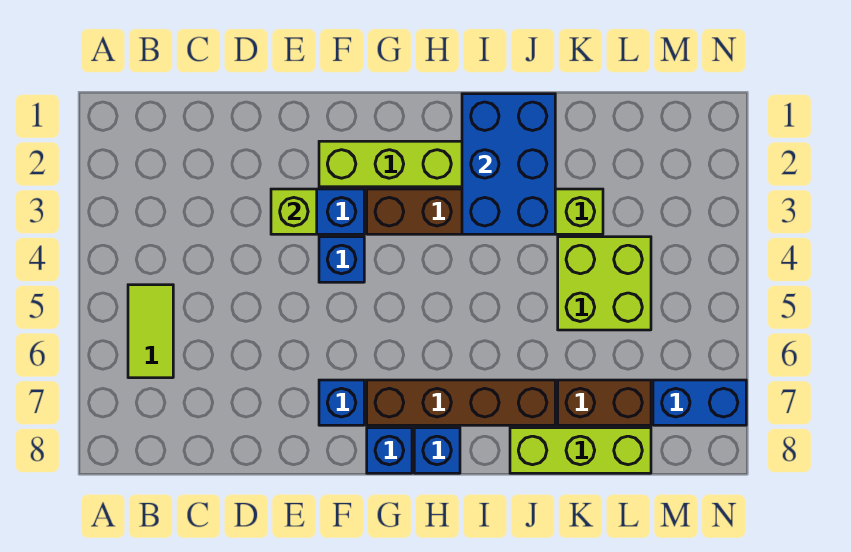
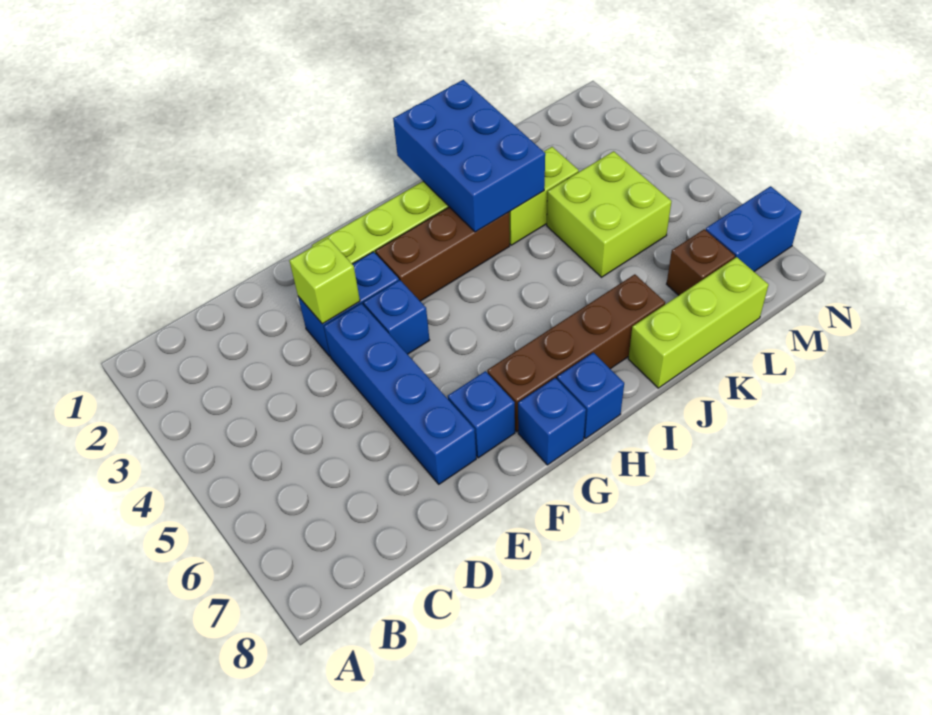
lime tile B5:B6 level 1 -> none
none -> blue brick E4:E7 level 1
brown brick K7:L7 level 1 -> brown brick L7 level 1

